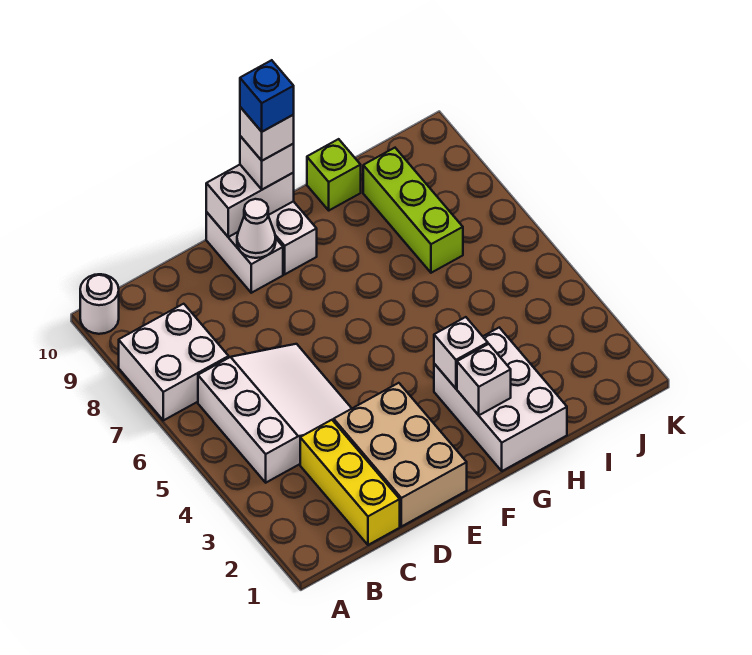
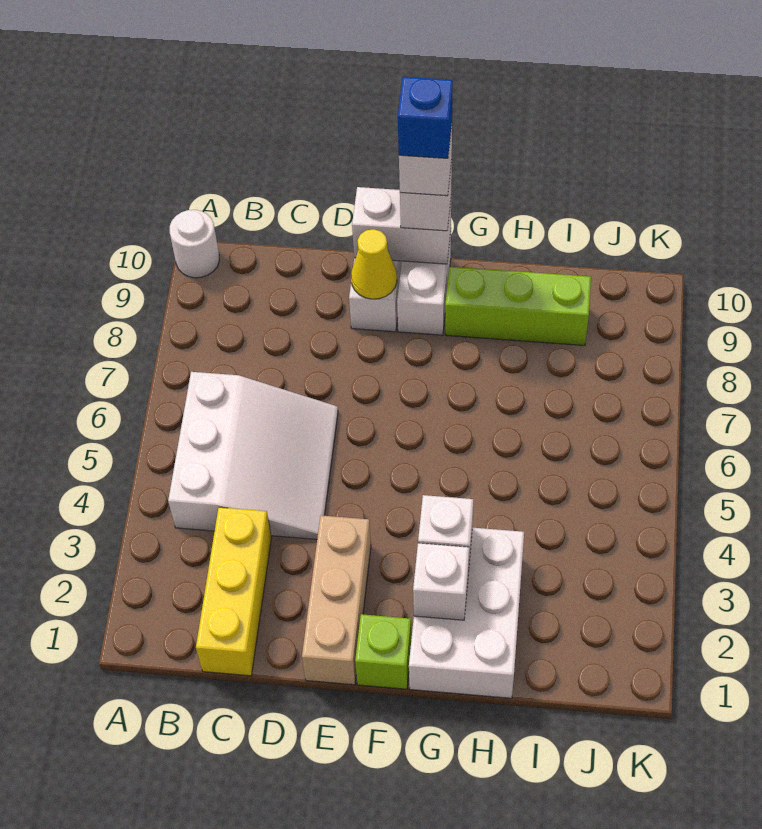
white brick A7:B8 level 1 -> none
tan brick D1:E3 level 1 -> tan brick E1:E3 level 1
white cone E9 level 2 -> yellow cone E9 level 2
lime brick H10 level 1 -> lime brick F1 level 1
lime brick I7:I9 level 1 -> lime brick G9:I9 level 1

